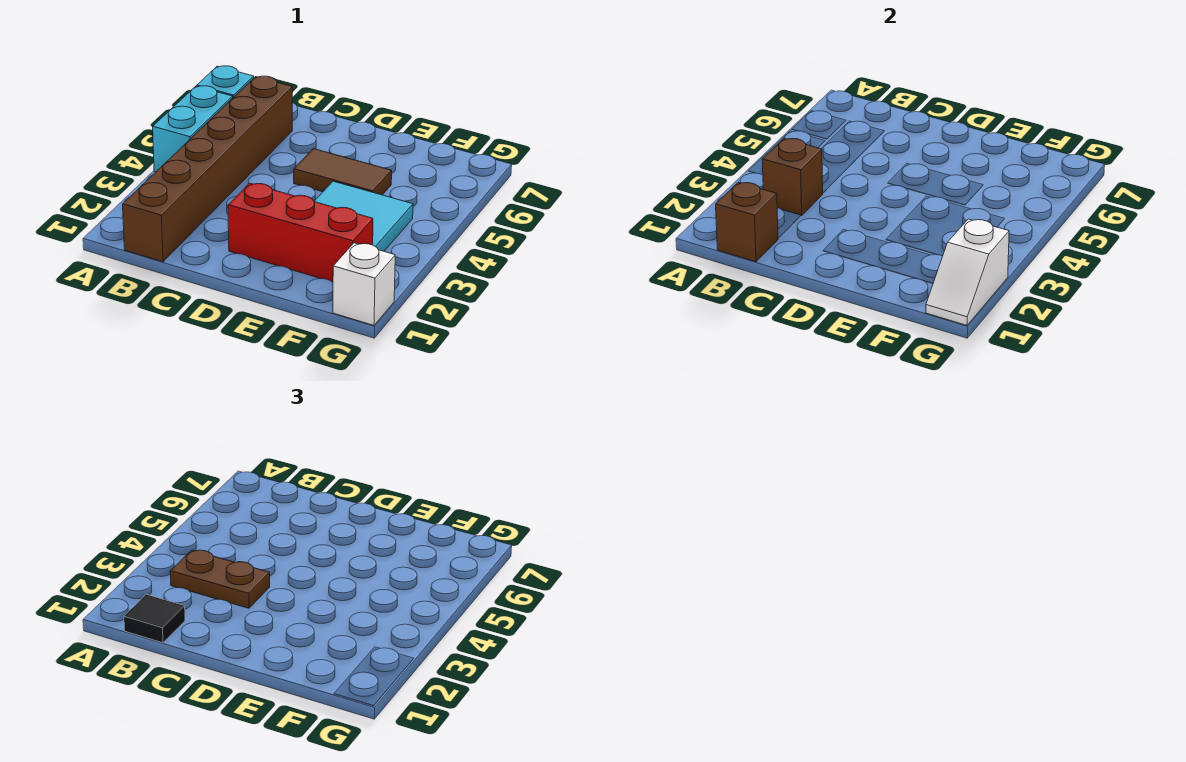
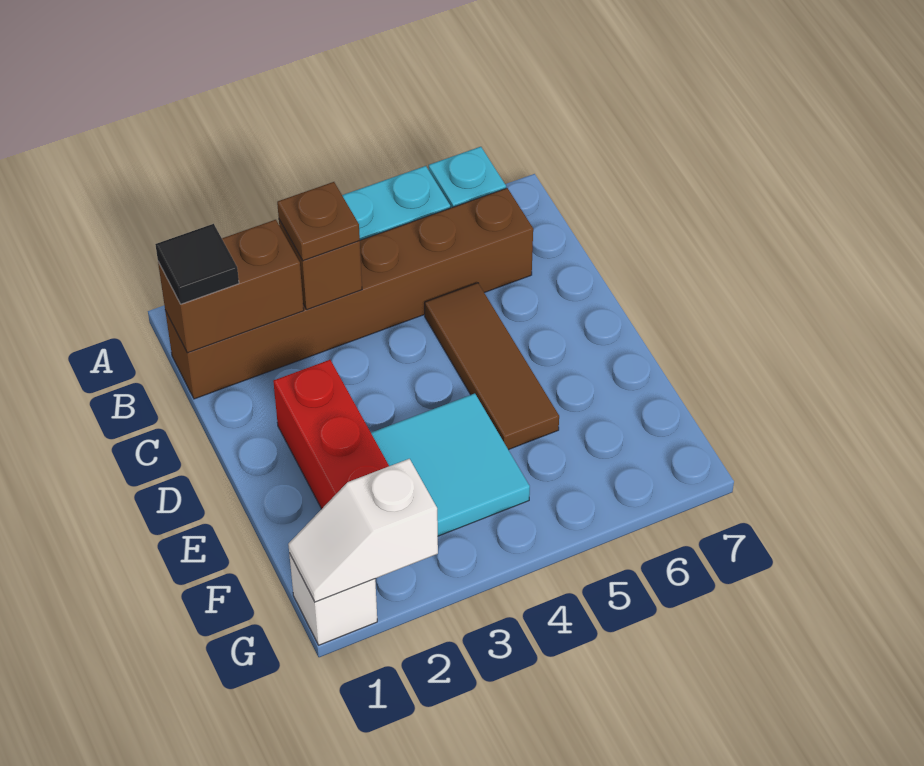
brown brick B1 level 2 -> brown brick B1:B2 level 2
brown plate B3:C3 level 3 -> brown plate B3 level 3
brown tile D5:E5 level 1 -> brown tile C5:E5 level 1

